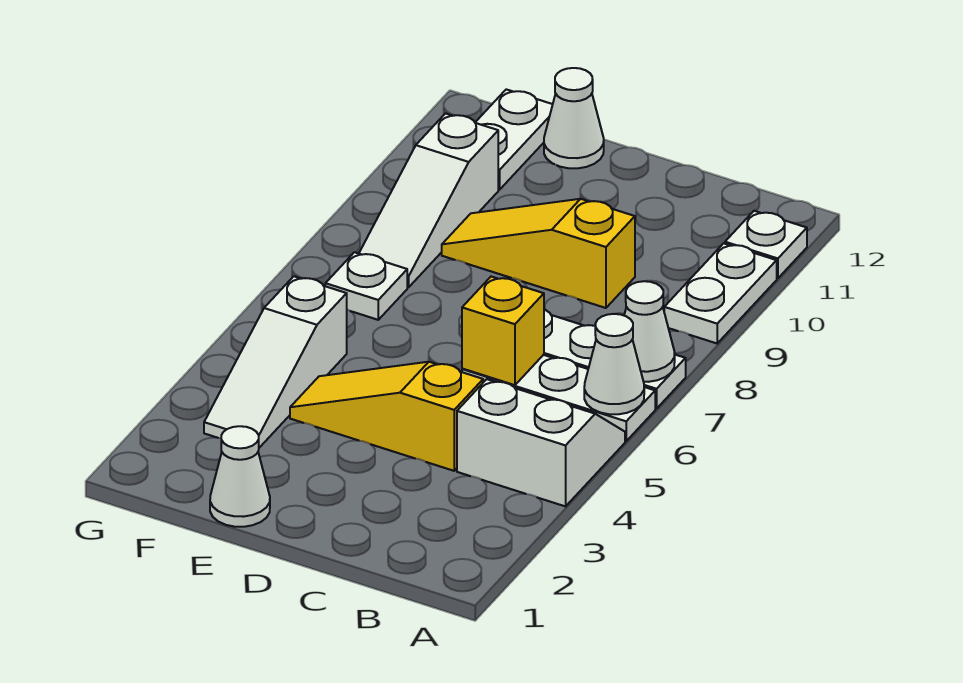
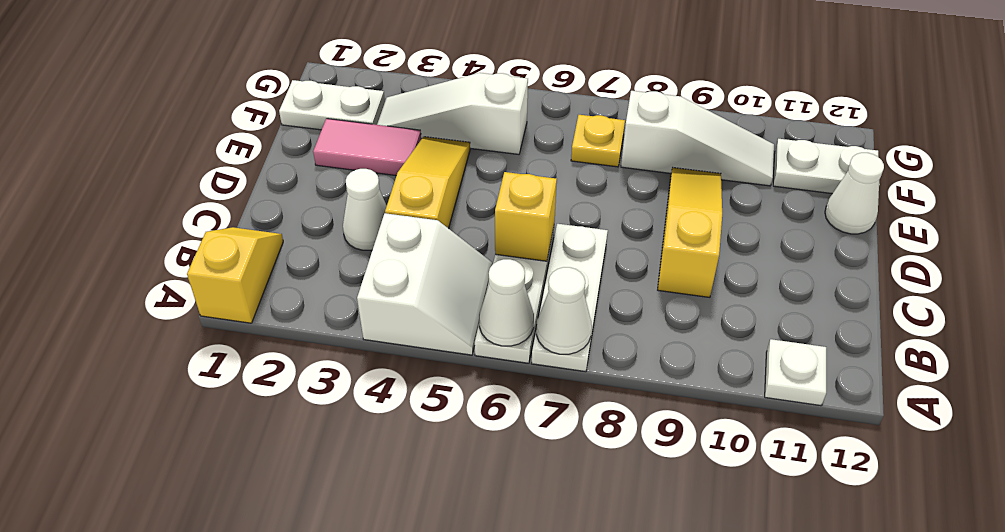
none -> yellow slope A1:B1 level 1 top A
white plate A9:A10 level 1 -> white plate F1:F2 level 1
white cone E1 level 1 -> white cone C3 level 1
none -> pink tile E2:E3 level 1
white plate F7 level 1 -> yellow plate F7 level 1
white slope F8:F10 level 1 top 10 -> white slope F8:F10 level 1 top 8

